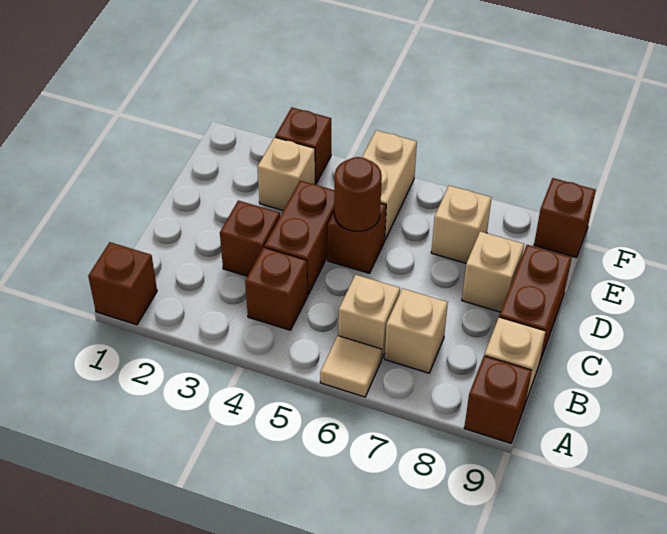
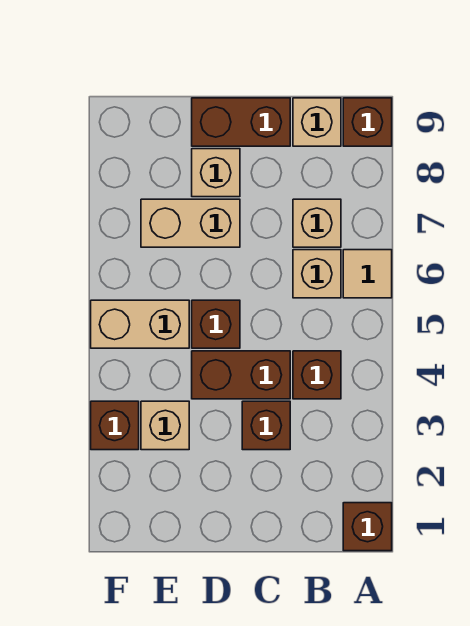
brown round brick D5 level 2 -> none
tan brick E7 level 1 -> tan brick D7:E7 level 1
brown brick F9 level 1 -> none

